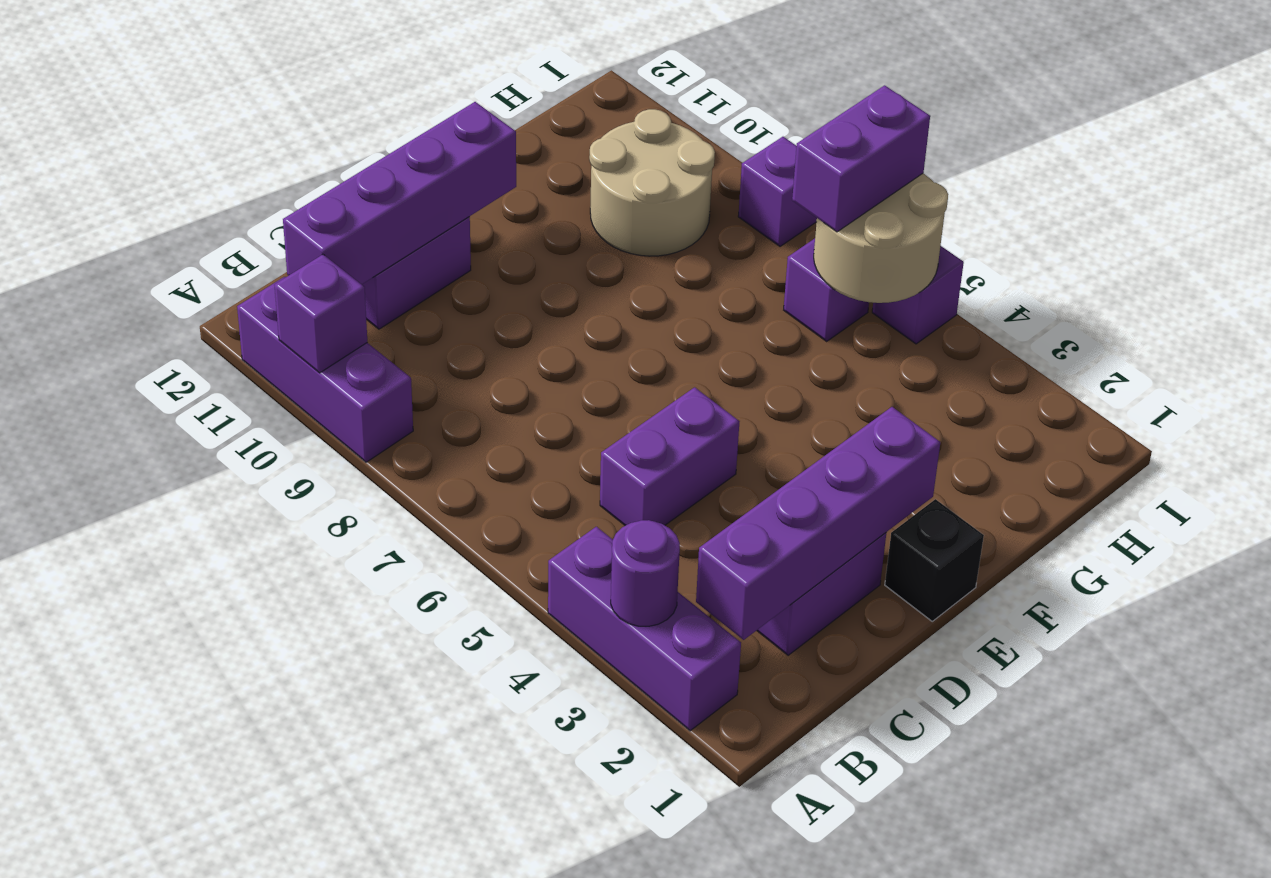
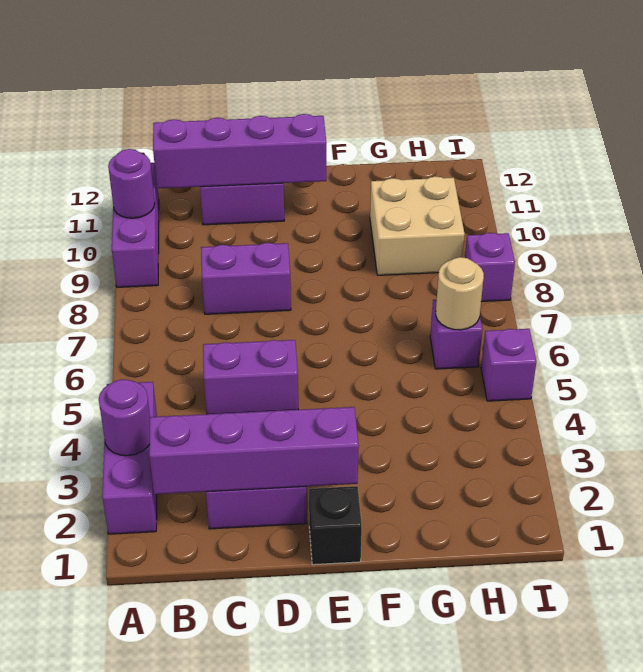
purple brick A10 level 2 -> purple round brick A10 level 2
tan round brick G9:H10 level 1 -> tan brick G9:H10 level 1
tan round brick H5:I6 level 2 -> tan round brick H6 level 2
purple brick H6:I6 level 3 -> purple brick C8:D8 level 1

